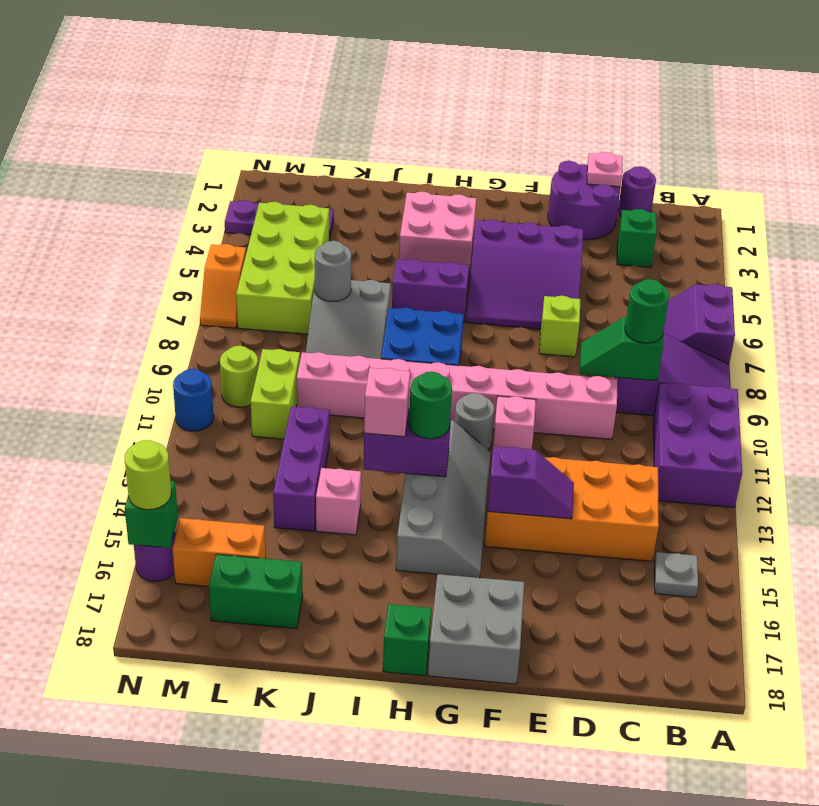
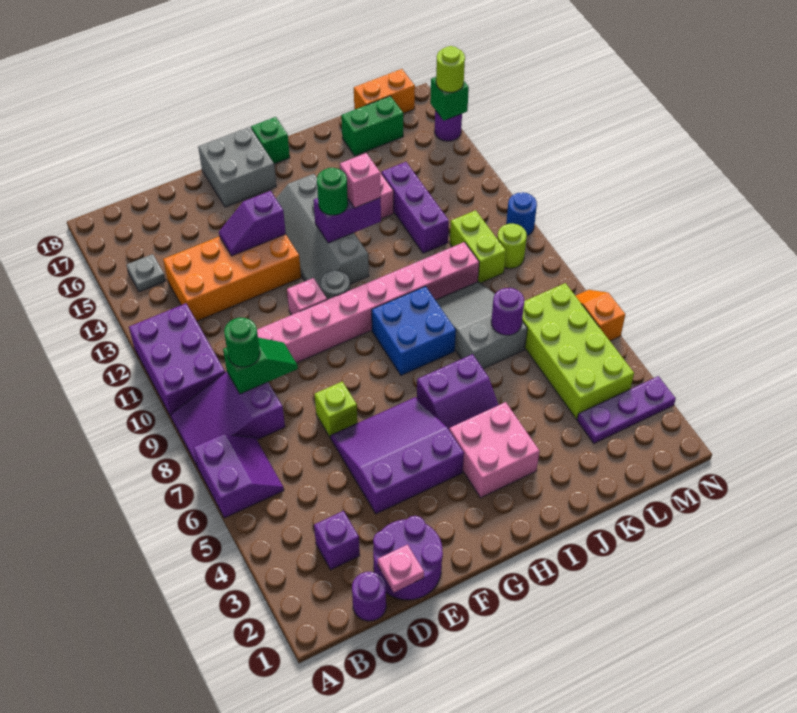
green brick C3 level 1 -> purple brick C3 level 1
grey round brick K7 level 2 -> purple round brick K7 level 2
orange brick L16:M16 level 1 -> orange brick L18:M18 level 1

